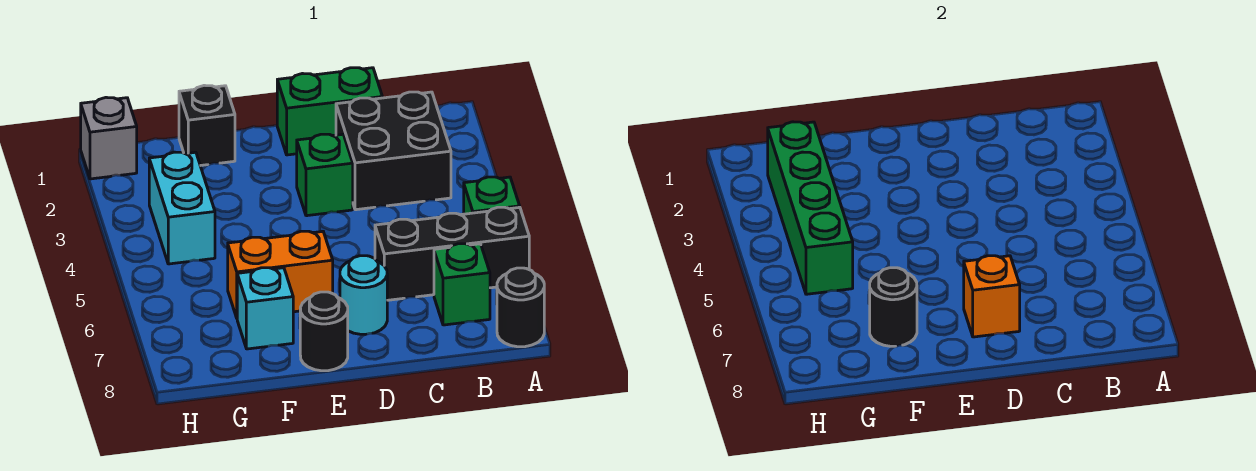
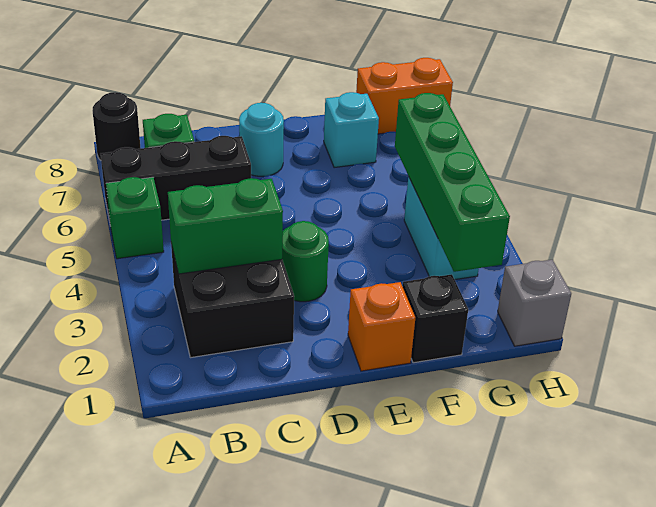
green brick C1:D1 level 1 -> green brick B3:C3 level 2
green brick D3 level 1 -> green round brick D3 level 1
orange brick D7 level 2 -> orange brick E1 level 1
orange brick E6:F6 level 1 -> orange brick G8:H8 level 1
black round brick E8 level 1 -> none
black round brick F7 level 2 -> none

